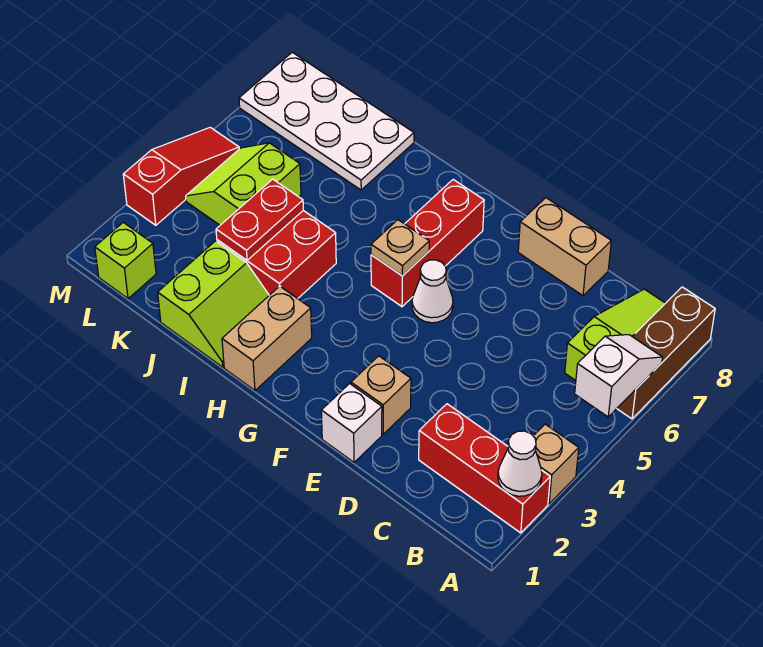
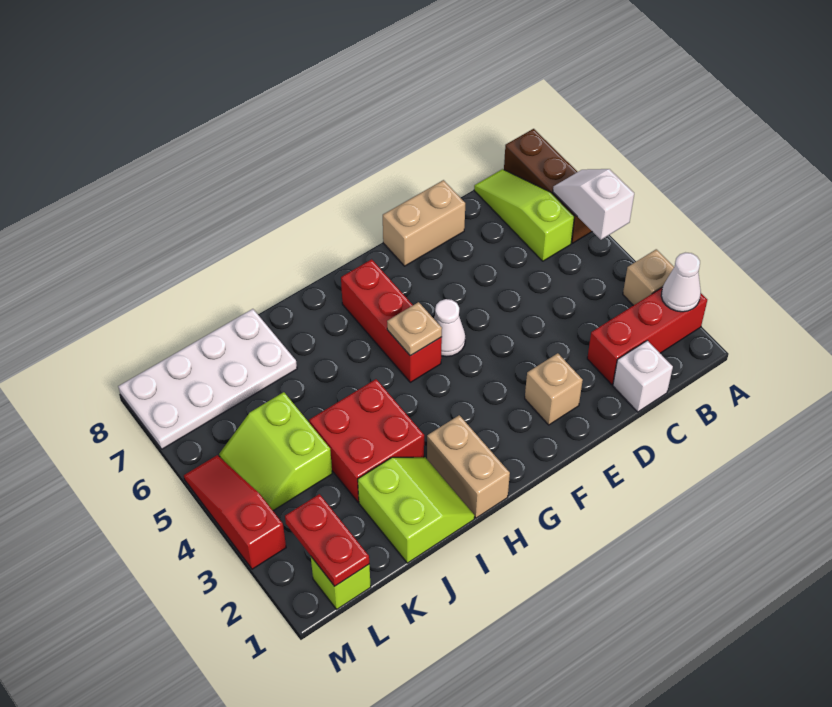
white brick E1 level 1 -> white brick C1 level 1
red plate J3:J4 level 2 -> red plate L1:L2 level 2

